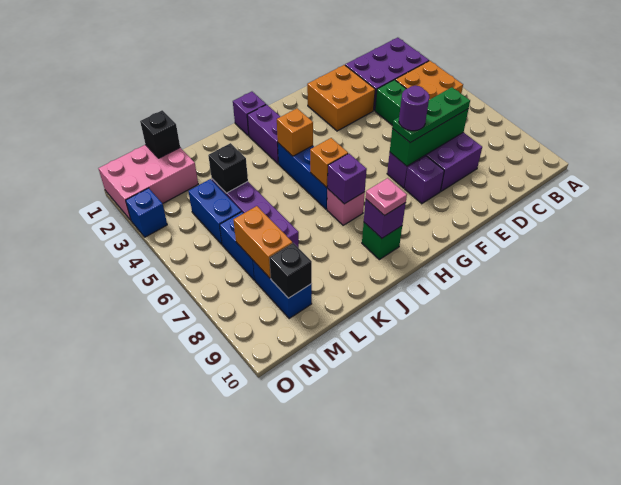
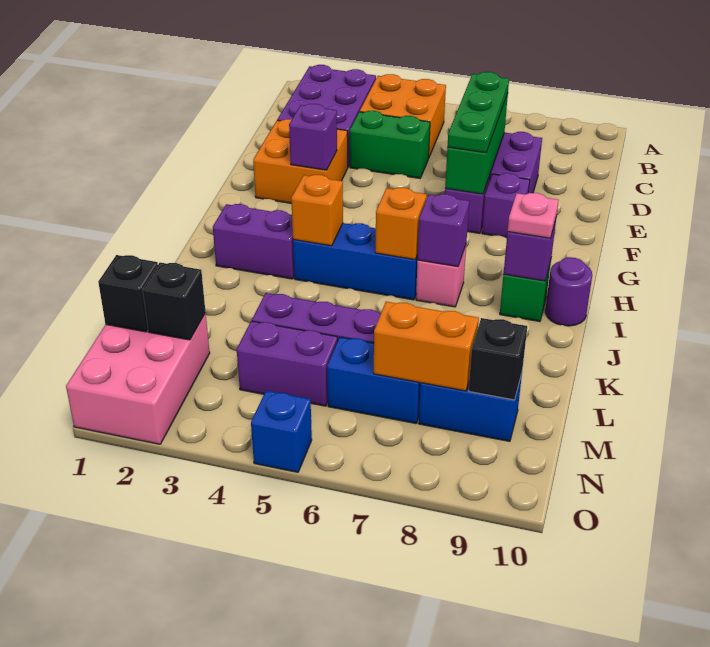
purple round brick F7 level 4 -> purple round brick I10 level 1
purple brick I1 level 1 -> purple brick F3 level 2
black brick L4 level 2 -> black brick M2 level 2
blue brick M4:M5 level 1 -> purple brick M4:M5 level 1
blue brick O3 level 1 -> blue brick O5 level 1

